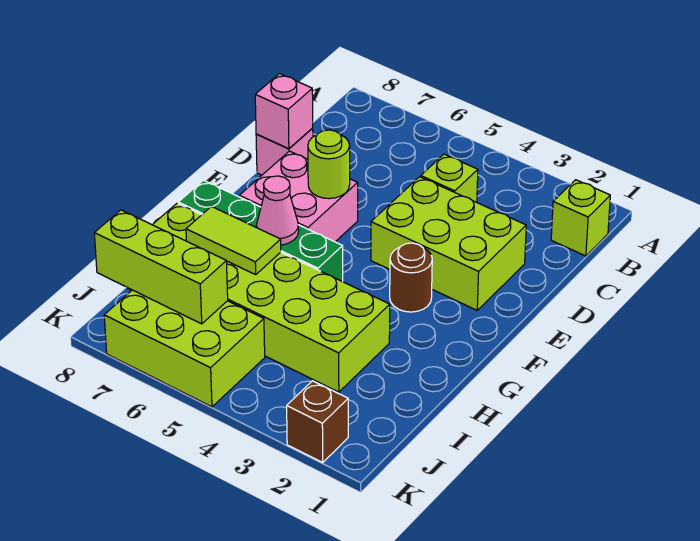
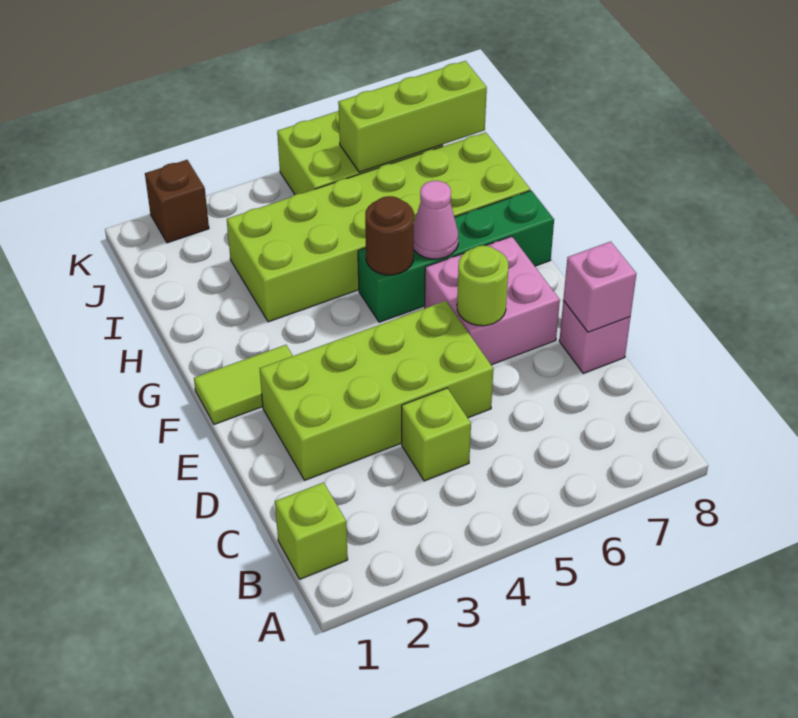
lime brick D2:E4 level 1 -> lime brick D2:E5 level 1
brown round brick F3 level 1 -> brown round brick G5 level 2
lime tile H6:H7 level 2 -> lime tile F1:F2 level 1

